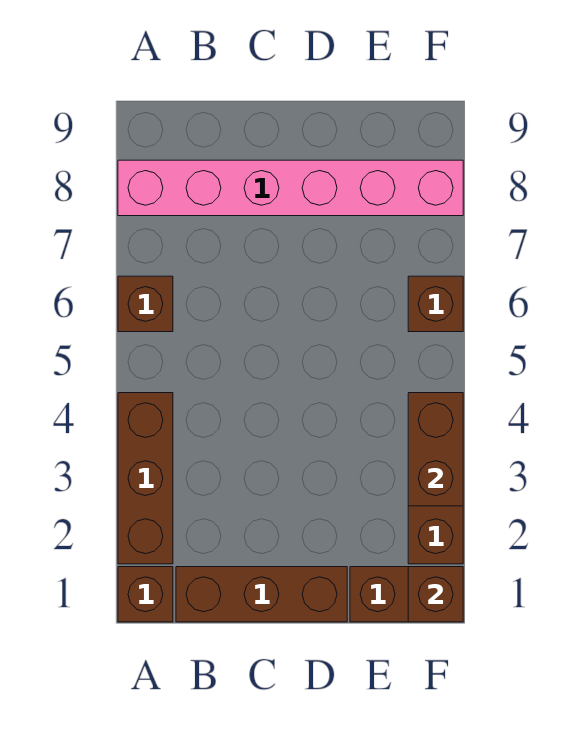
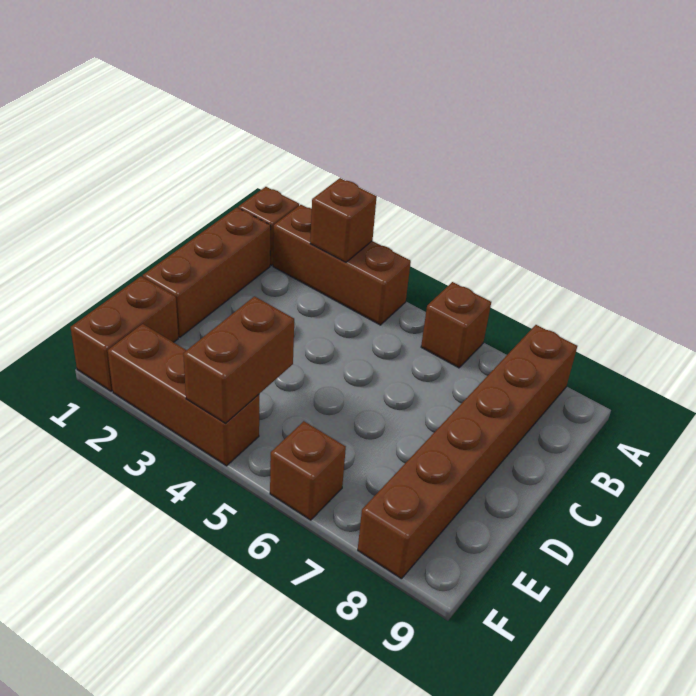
pink brick A8:F8 level 1 -> brown brick A8:F8 level 1
brown brick F1 level 2 -> brown brick A3 level 2
brown brick F3:F4 level 2 -> brown brick E4:F4 level 2

